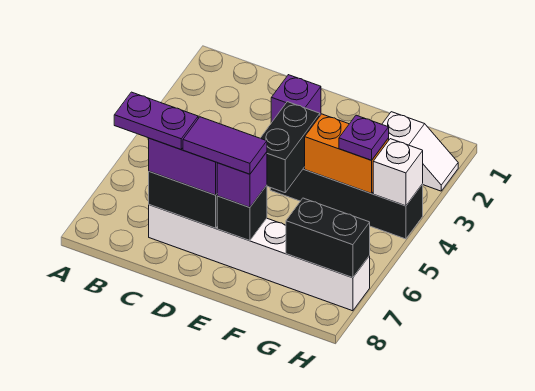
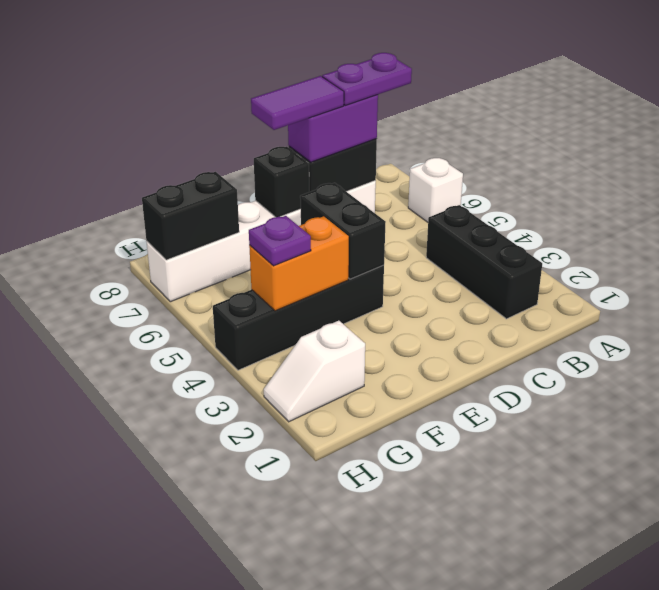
none -> black brick B2:B4 level 1
purple brick D2 level 1 -> none
purple brick E7 level 3 -> none
white brick H4 level 2 -> white brick A6 level 1

